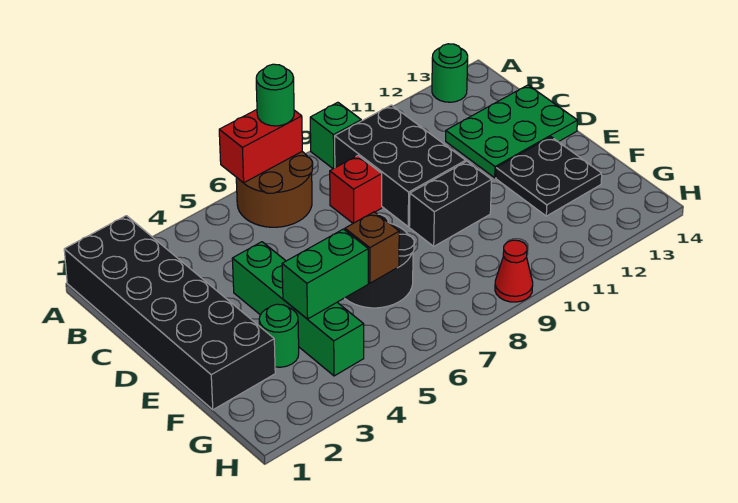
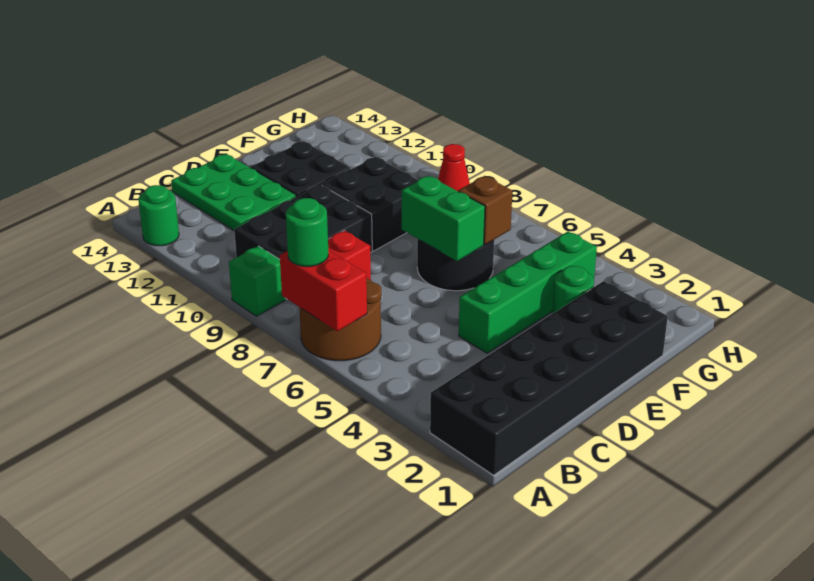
black brick E9:E10 level 1 -> black brick E9:F10 level 1
green brick F4:F5 level 2 -> green brick E6:E7 level 2

